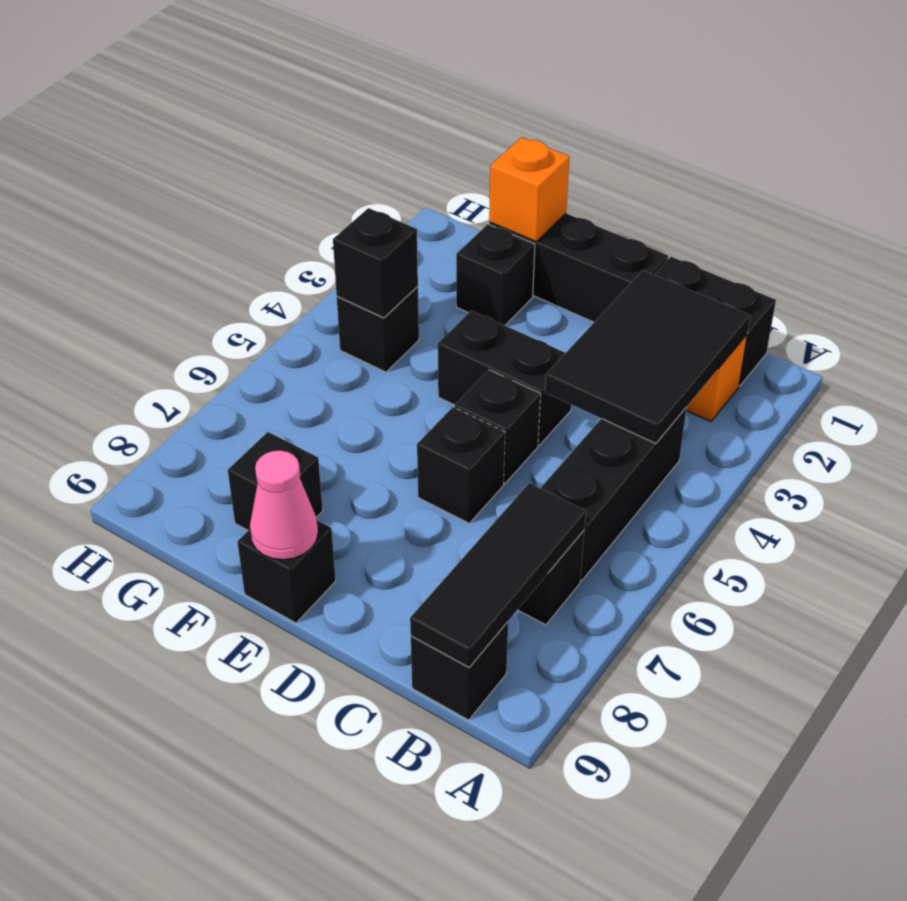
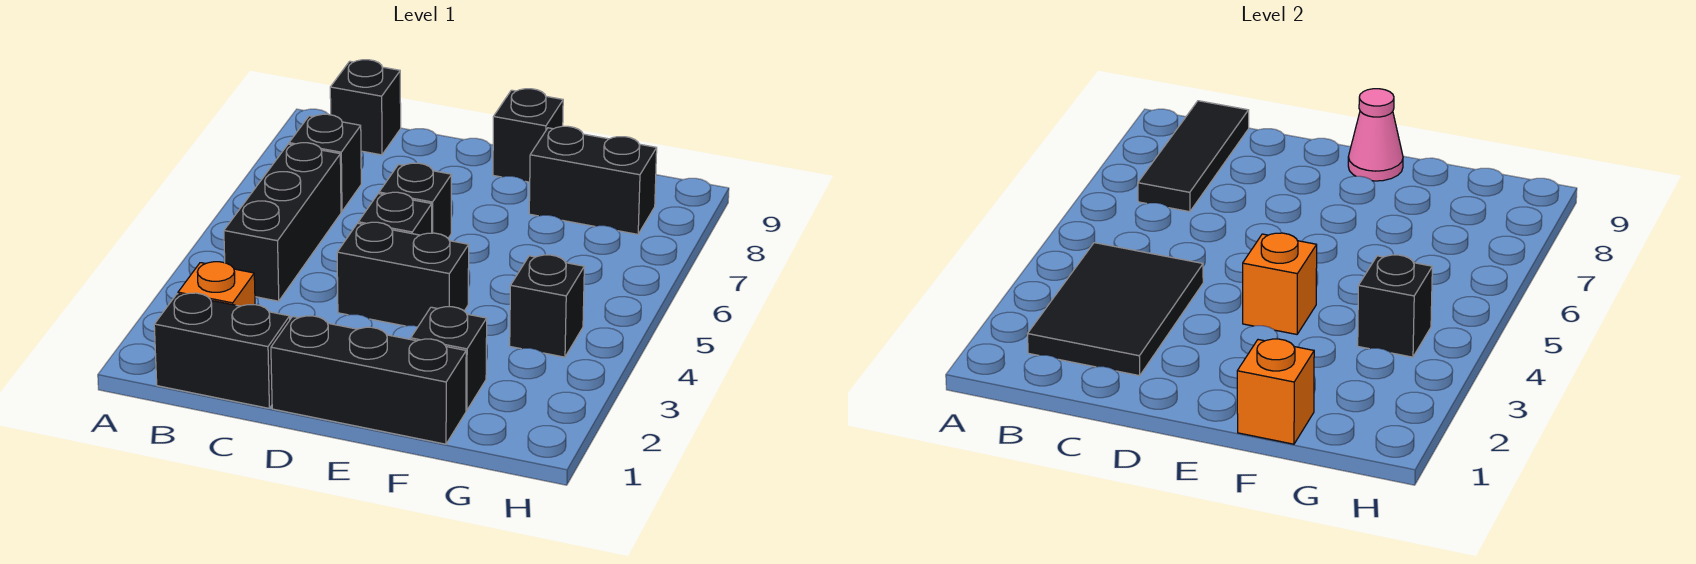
none -> orange brick E4 level 2
black brick F8 level 1 -> black brick F8:G8 level 1

